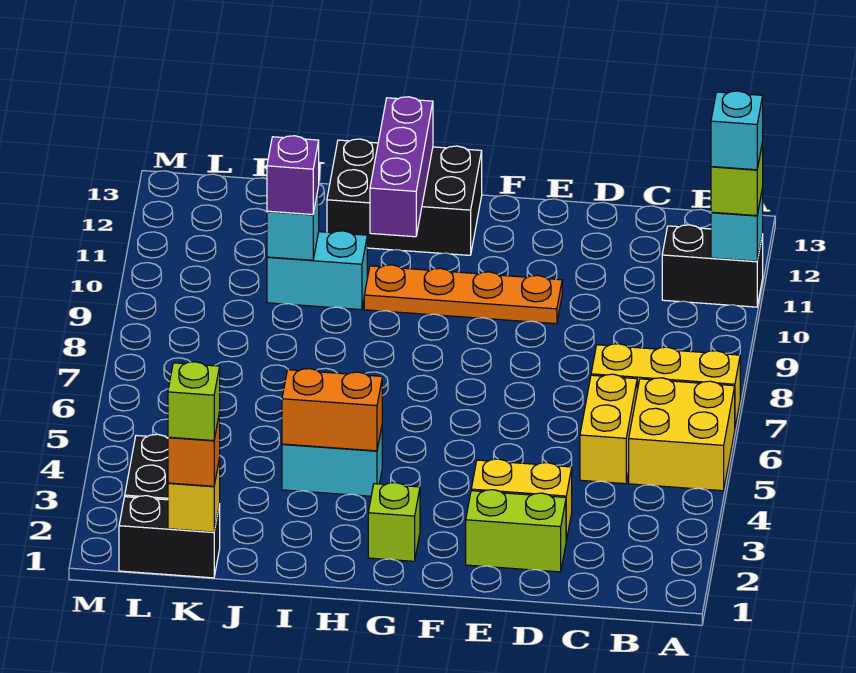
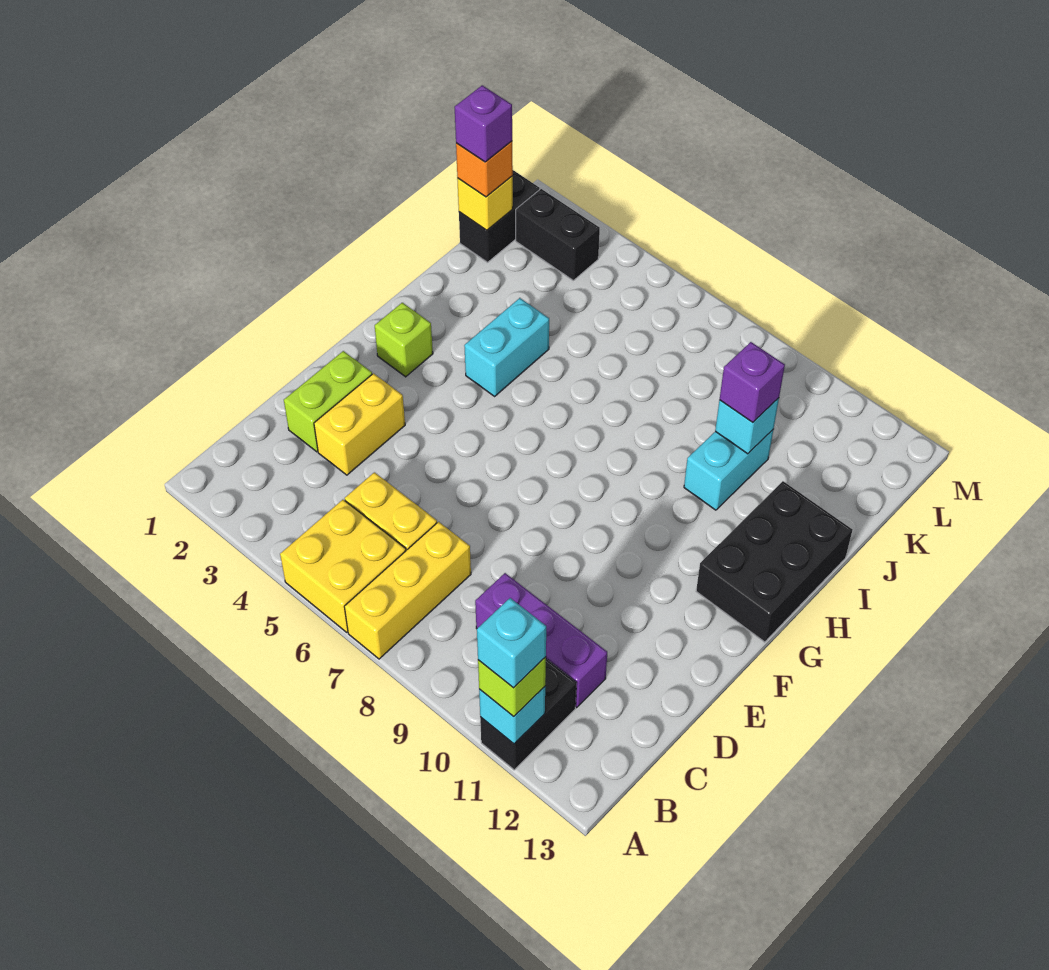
orange plate E10:H10 level 1 -> none
orange brick H4:I4 level 2 -> none
purple brick H11:H13 level 2 -> purple brick C9:C11 level 1
lime brick K1 level 4 -> purple brick K1 level 4

